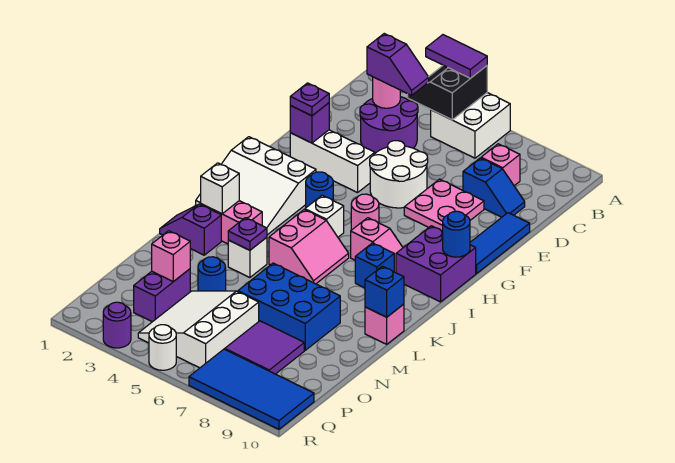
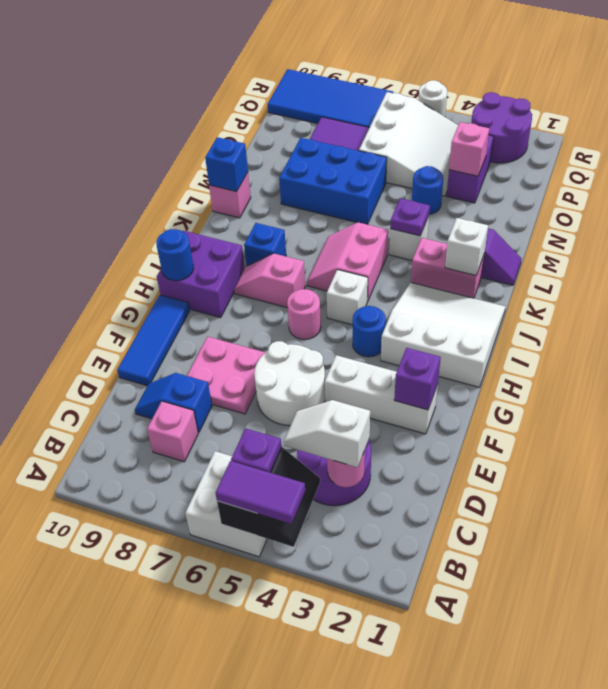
purple slope C3:C4 level 3 top 3 -> white slope C3:C4 level 3 top 3
purple plate F2 level 3 -> purple plate B5 level 3
purple round brick R3 level 1 -> purple round brick Q2:R3 level 1

